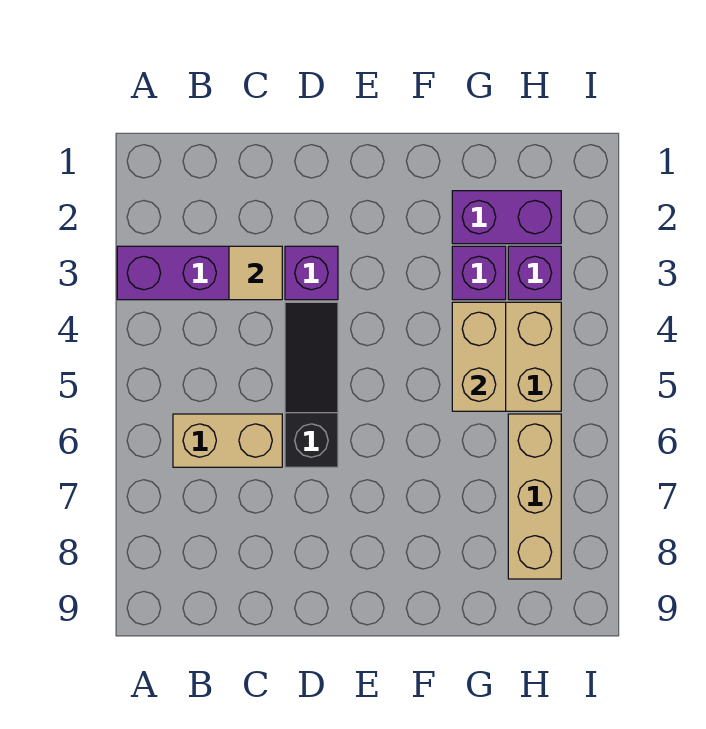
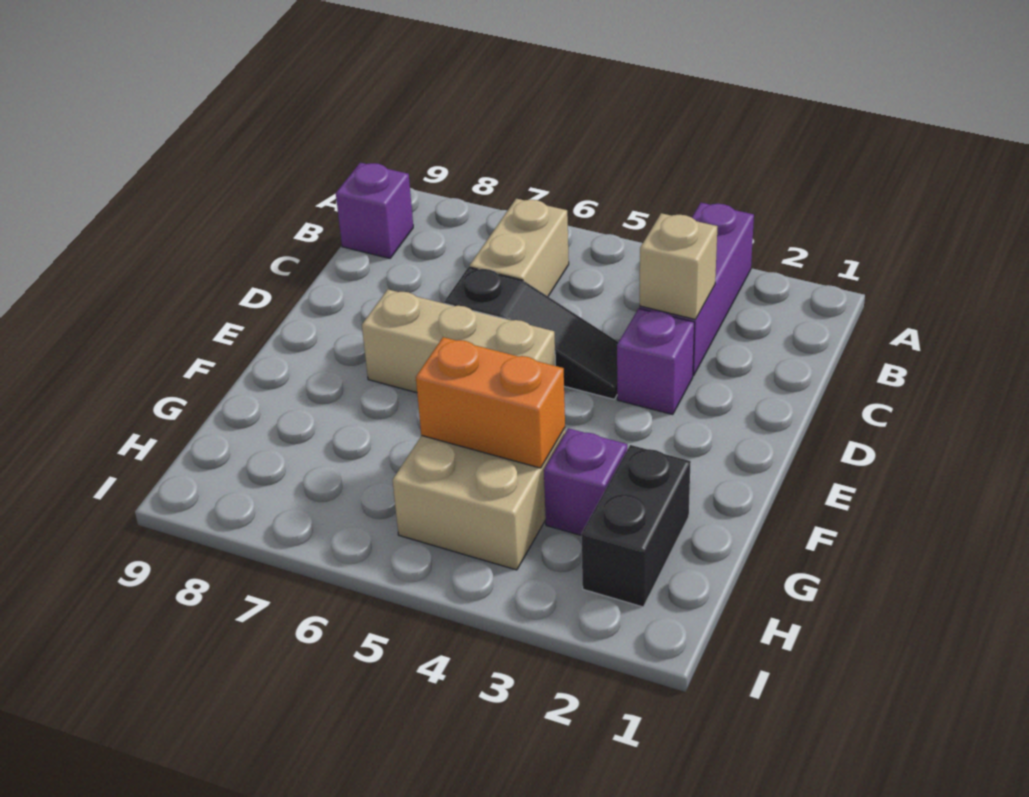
tan tile C3 level 2 -> tan brick C3 level 2
purple brick G2:H2 level 1 -> black brick G2:H2 level 1
tan brick G4:G5 level 2 -> orange brick G4:G5 level 2
purple brick H3 level 1 -> purple brick B9 level 1
tan brick H6:H8 level 1 -> tan brick E5:E7 level 1

